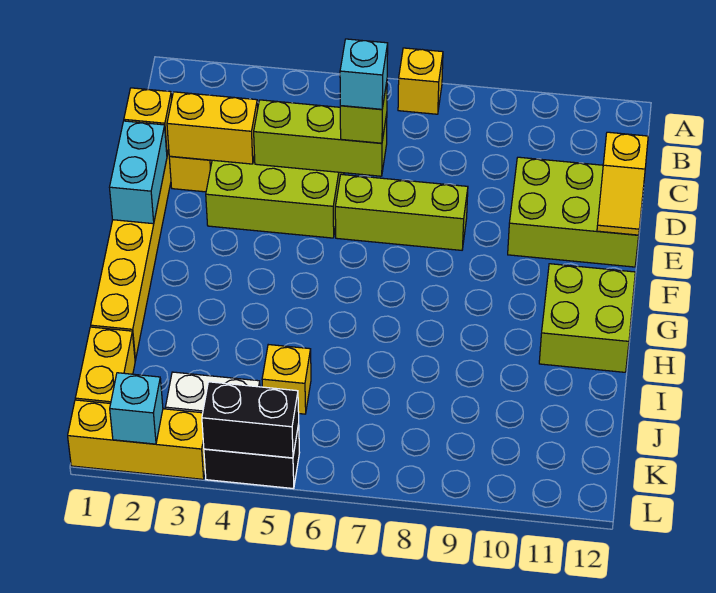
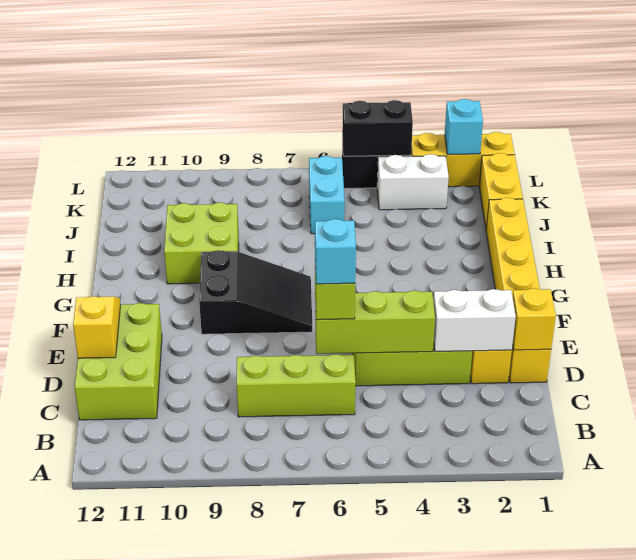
yellow brick A7 level 1 -> none
yellow brick D2:D3 level 2 -> white brick D2:D3 level 2
lime brick D10:E12 level 1 -> lime brick C11:E12 level 1
cyan brick E1:F1 level 2 -> cyan brick J6:K6 level 1
lime brick E6:E8 level 1 -> lime brick C6:C8 level 1
none -> black slope F7:G9 level 1 top 9
lime brick G11:H12 level 1 -> lime brick H9:I10 level 1
yellow brick J5 level 1 -> none

